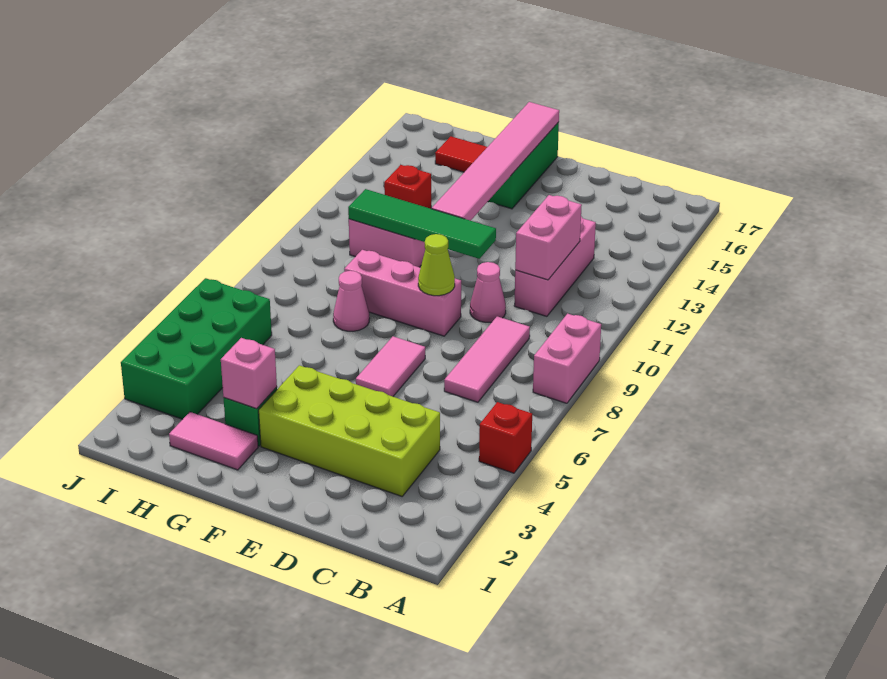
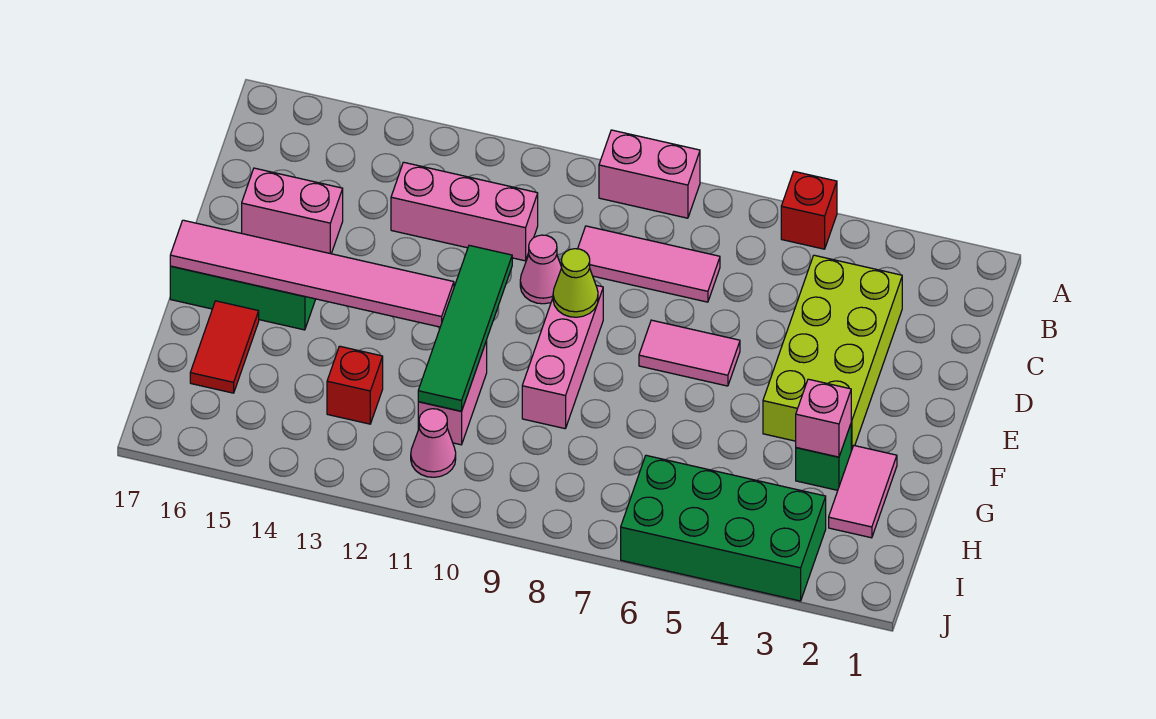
pink brick C11:C12 level 2 -> pink brick D15:D16 level 1
pink cone G8 level 1 -> pink cone I11 level 1

